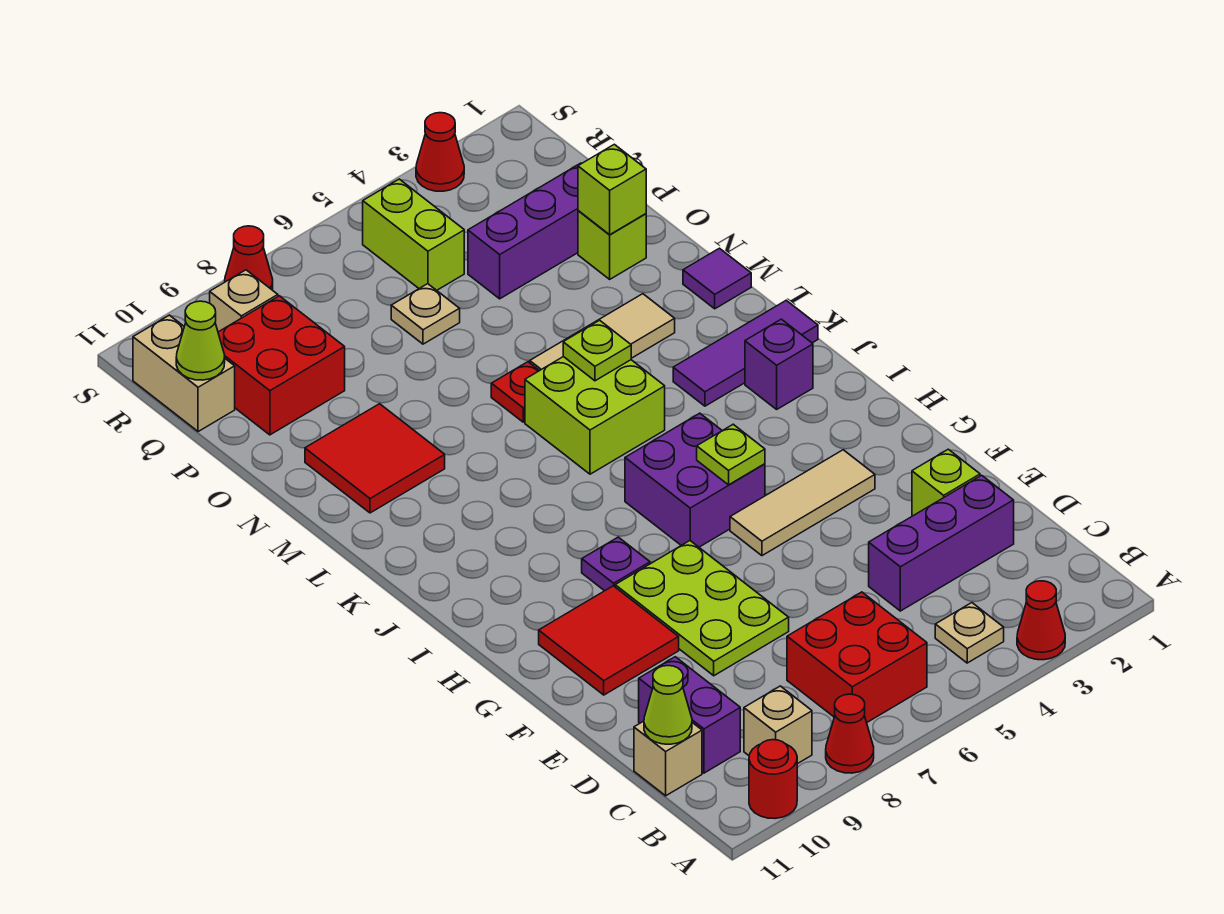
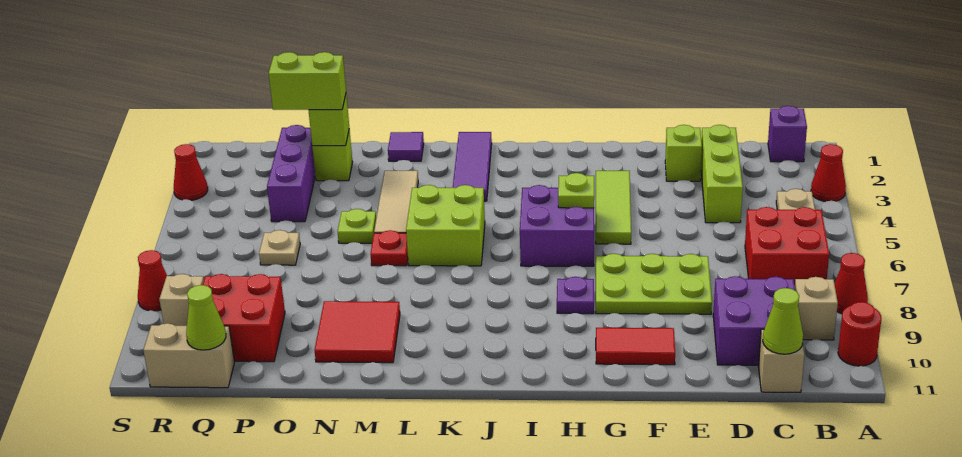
purple brick C10:D10 level 1 -> purple brick C9:D10 level 1
purple brick D2:D4 level 1 -> lime brick D2:D4 level 1
red tile F9:G10 level 1 -> red tile F10:G10 level 1
tan tile G3:G5 level 1 -> lime tile G3:G5 level 1
purple brick J2 level 1 -> purple brick B1 level 1
lime plate L5 level 2 -> lime plate N5 level 1
lime brick Q5:R5 level 1 -> lime brick O2:P2 level 3

